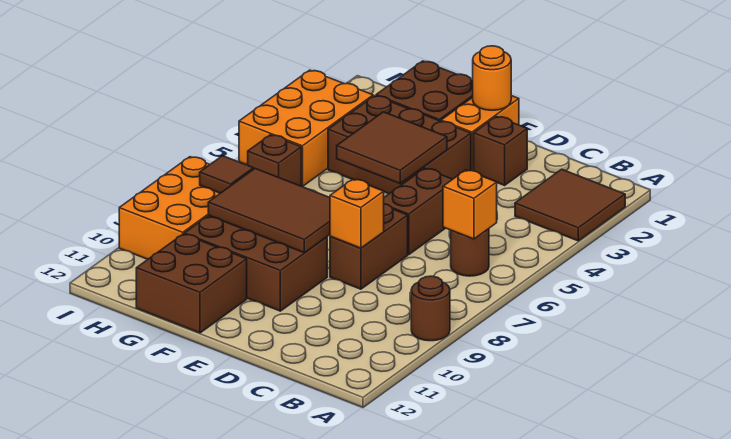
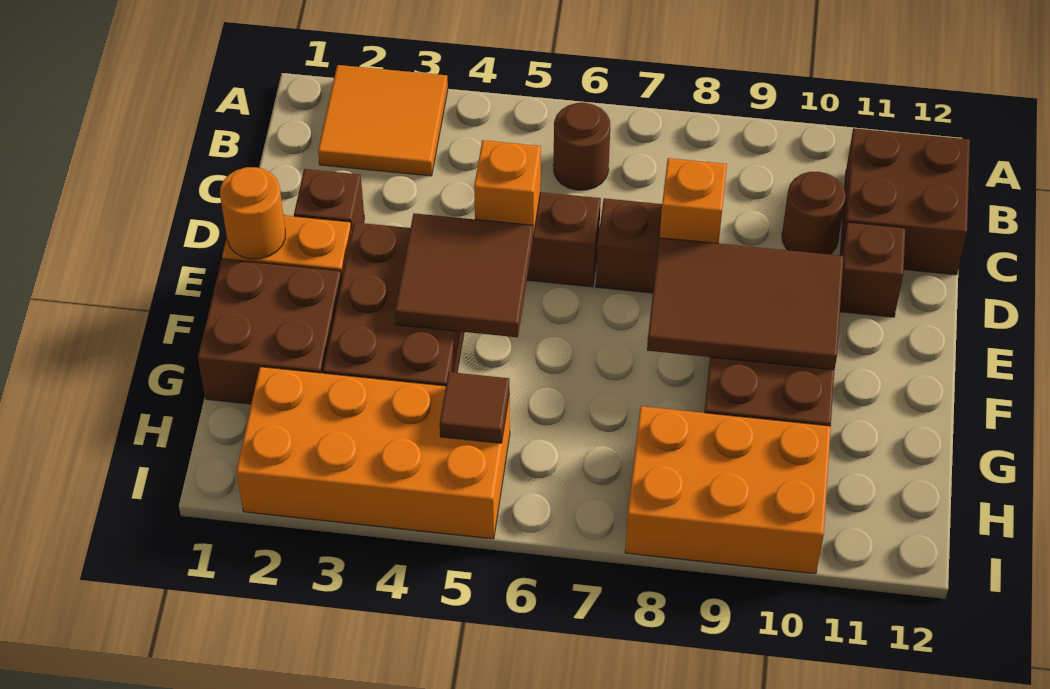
brown tile A2:B3 level 1 -> orange tile A2:B3 level 1
brown round brick A9 level 1 -> brown round brick C10 level 1
orange brick B6 level 2 -> orange brick D5 level 2
brown tile E8:G9 level 2 -> brown tile E8:F10 level 2
brown brick F11:G12 level 1 -> brown brick B11:C12 level 1
orange brick H3:I5 level 1 -> orange brick H2:I5 level 1
brown brick H6 level 1 -> brown brick D11 level 1
brown tile H8 level 2 -> brown tile H5 level 2

